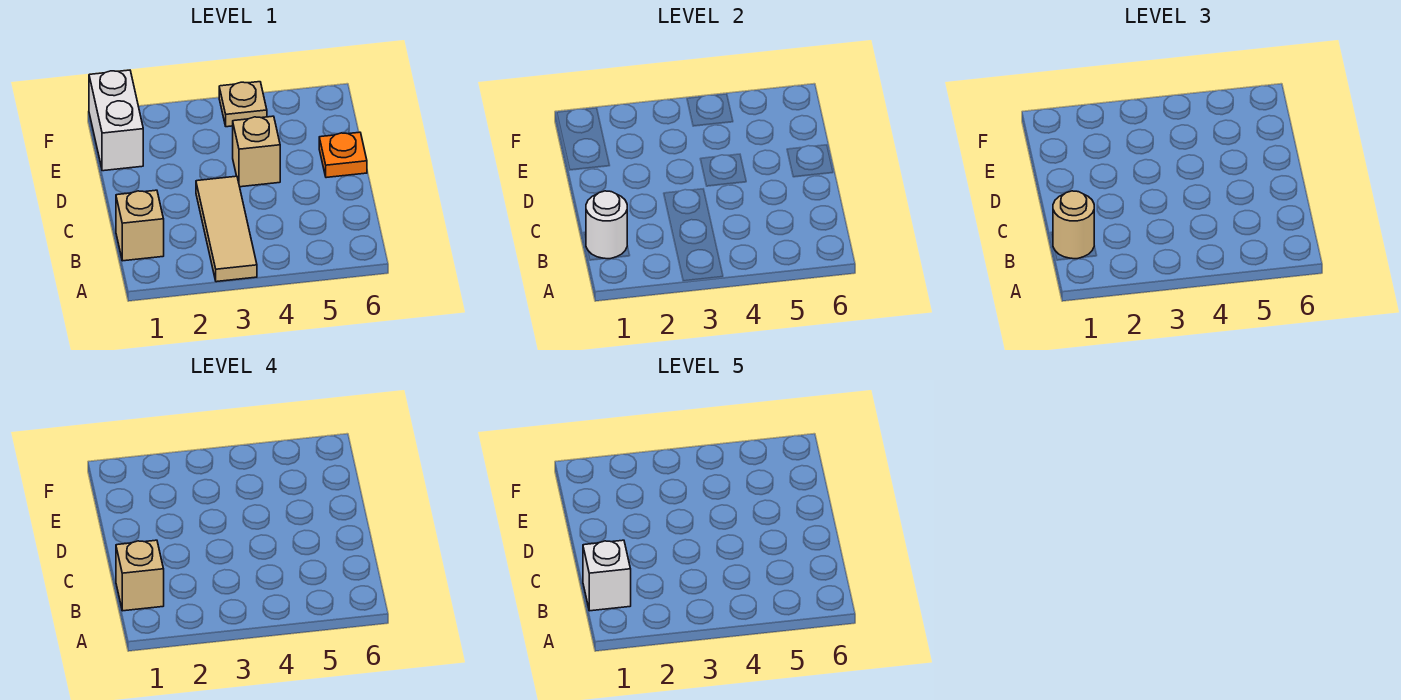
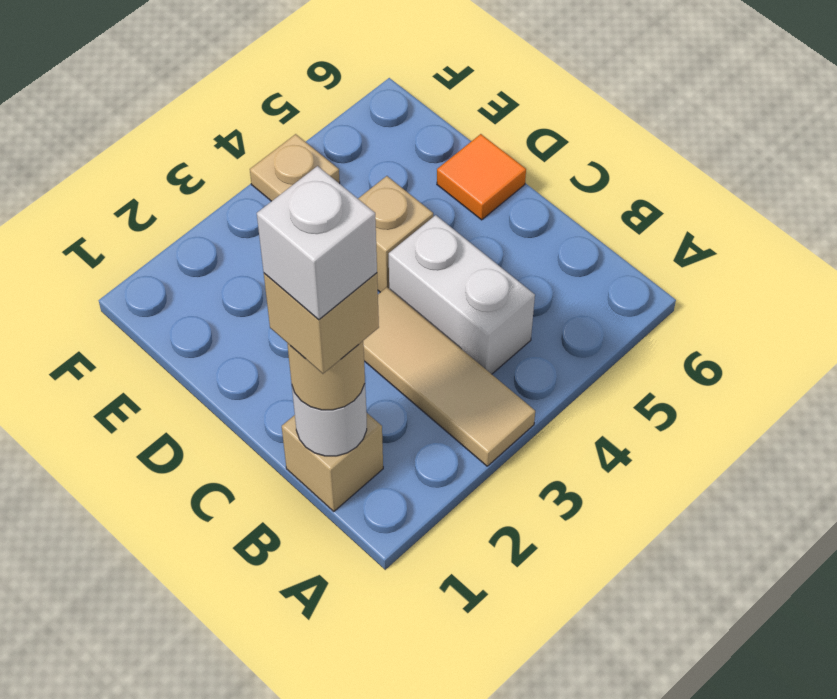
orange plate D6 level 1 -> orange tile D6 level 1
white brick E1:F1 level 1 -> white brick B4:C4 level 1

